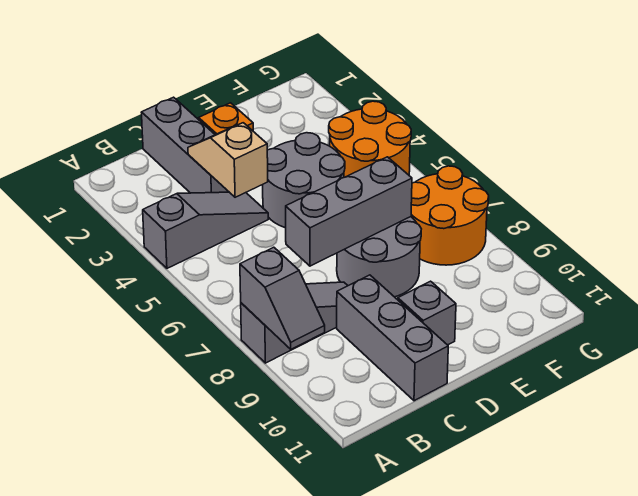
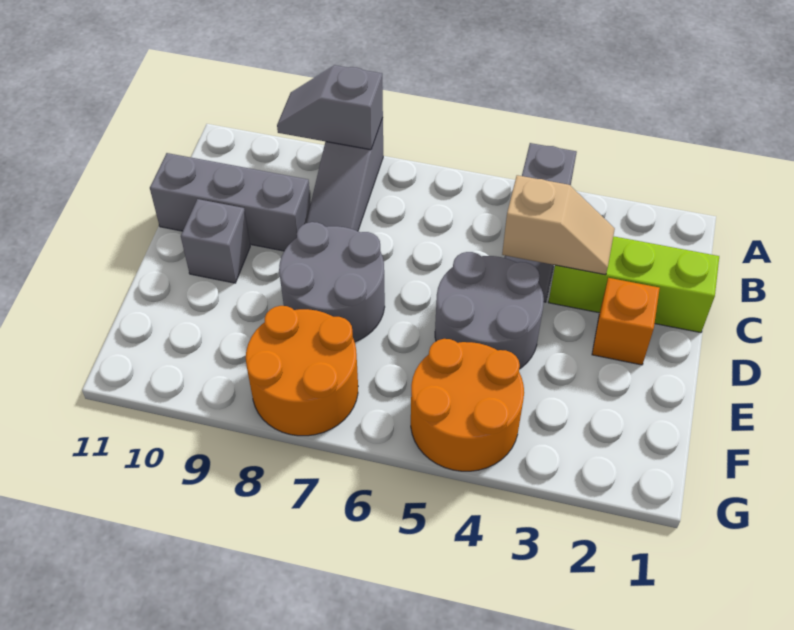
grey brick C1:C3 level 1 -> lime brick C1:C3 level 1
grey brick C7:E7 level 2 -> none

